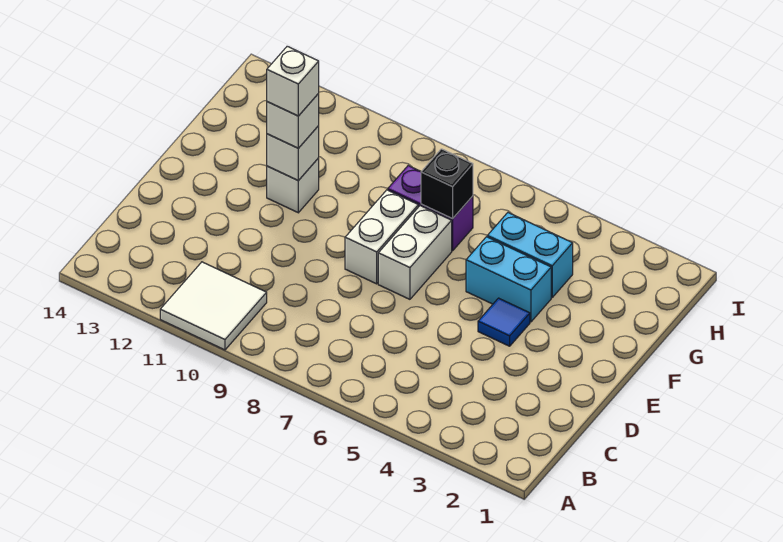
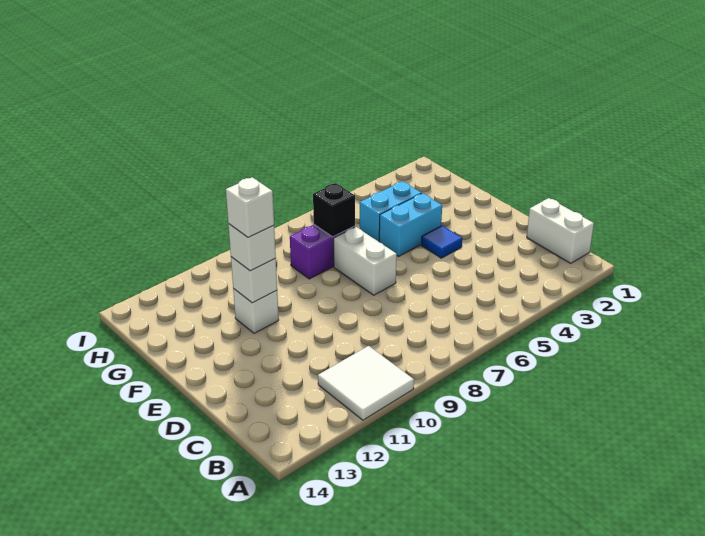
white brick E8:F8 level 1 -> white brick B1:C1 level 1

